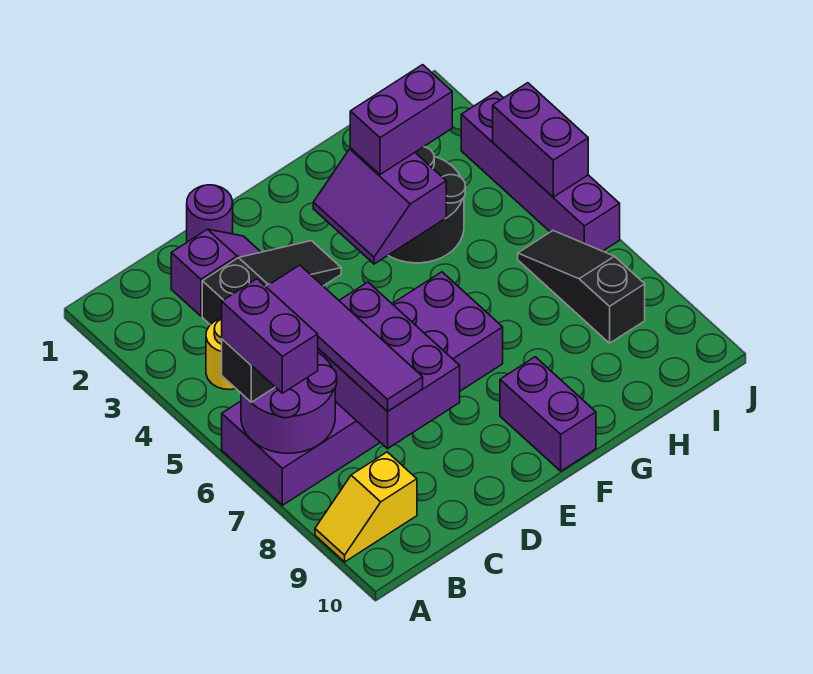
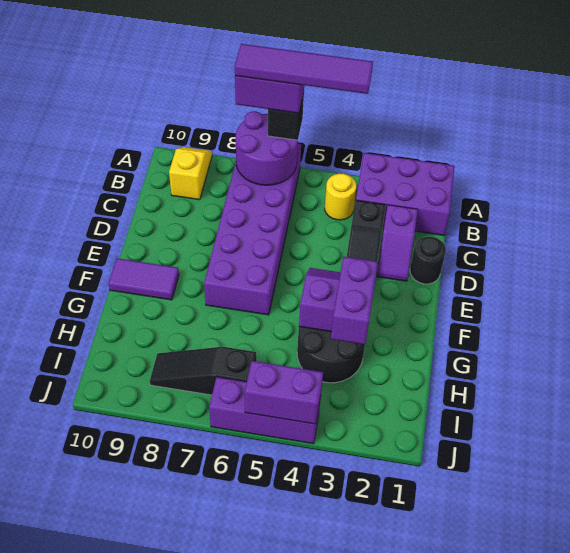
purple tile C5:C8 level 3 -> purple tile A4:A7 level 5
purple brick C6:D8 level 2 -> purple brick A1:B3 level 1
purple round brick D1 level 1 -> black round brick D1 level 1
purple brick F9:F10 level 1 -> purple tile F9:F10 level 1
black slope I6:I8 level 1 top 8 -> black slope I6:I8 level 1 top 6
purple brick J3:J6 level 1 -> purple brick J4:J6 level 1

